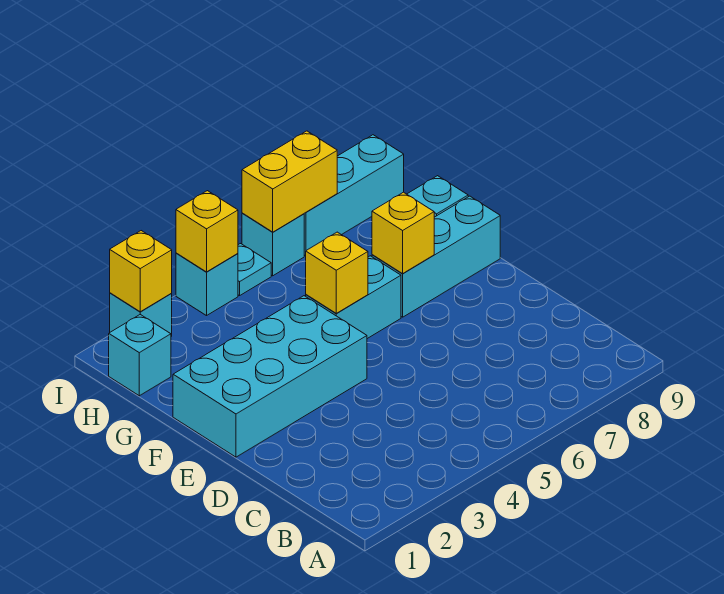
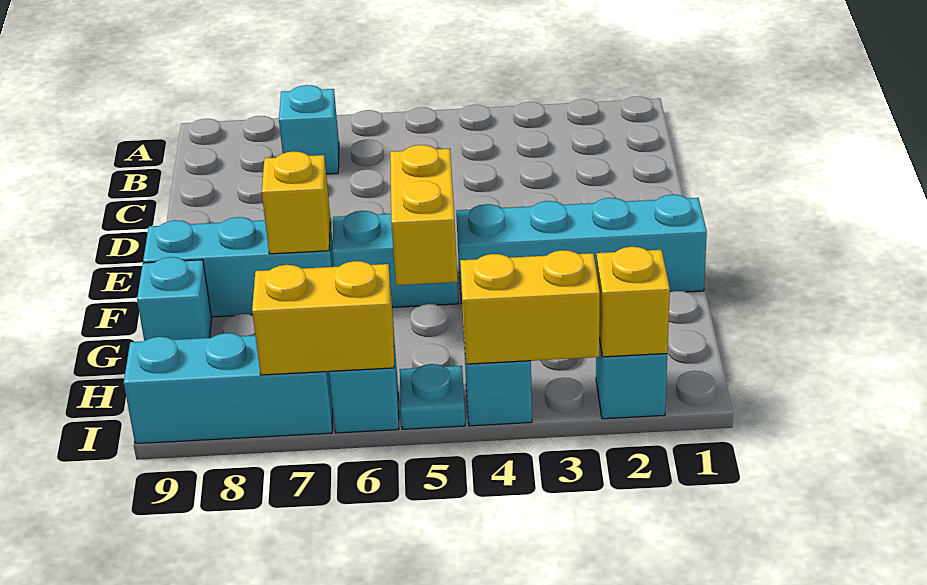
cyan brick E1:F4 level 1 -> cyan brick F1:F4 level 1
yellow brick F5 level 2 -> yellow brick F5:G5 level 2
cyan brick H1 level 1 -> cyan brick B7 level 1
yellow brick I4 level 2 -> yellow brick I3:I4 level 2

